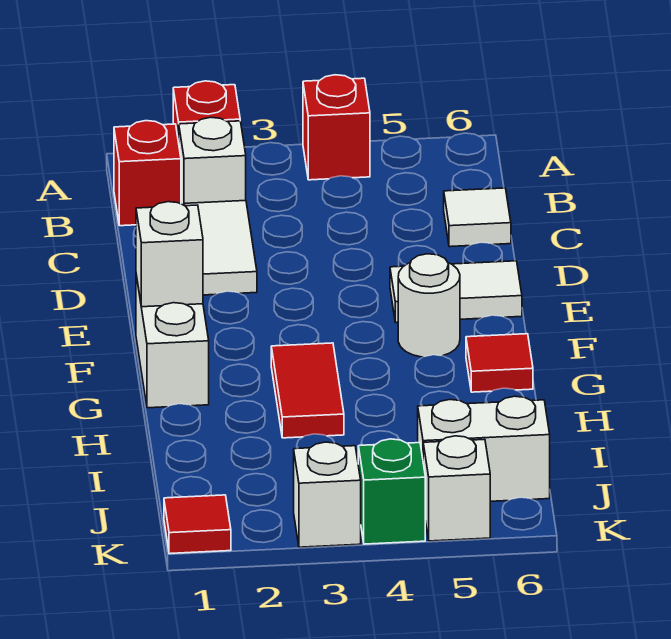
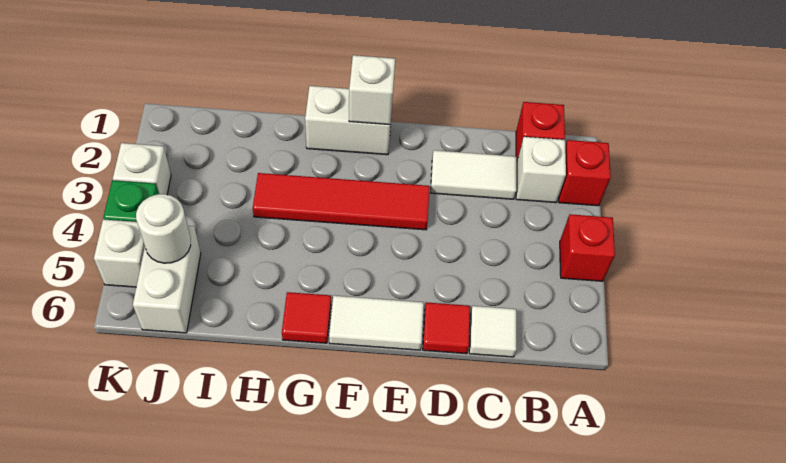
white tile E5:E6 level 1 -> white tile E6:F6 level 1
white round brick F5 level 1 -> white round brick J5 level 2
red tile G3:H3 level 1 -> red tile E3:H3 level 1
red tile K1 level 1 -> red tile D6 level 1

